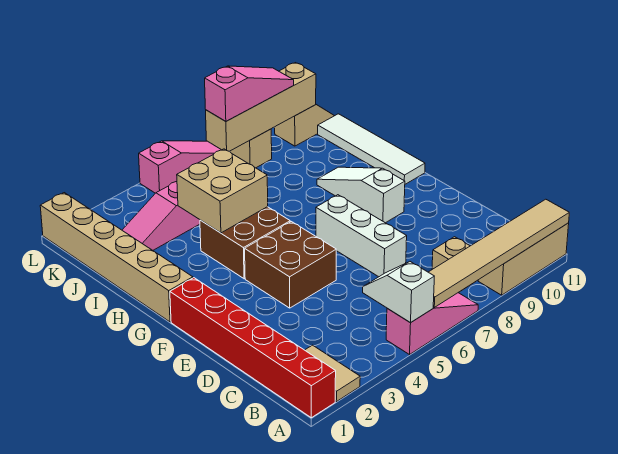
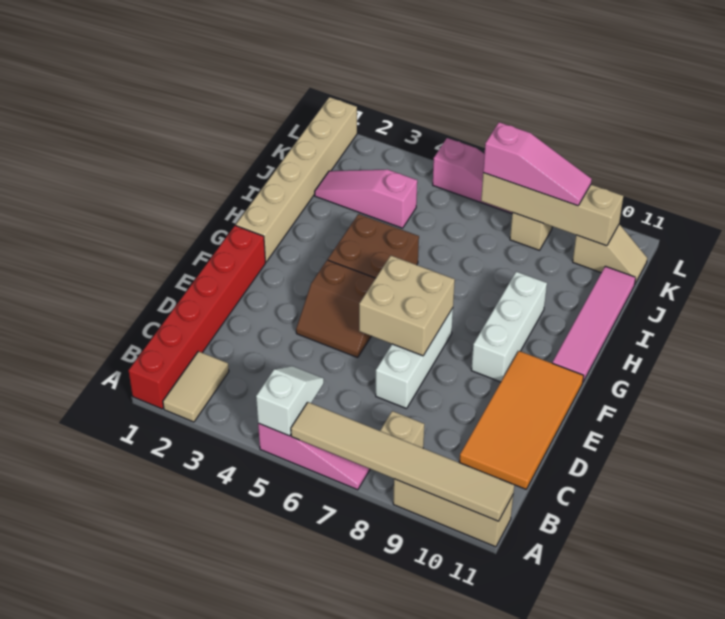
none -> orange tile C10:F11 level 1
brown brick E4:F5 level 1 -> brown slope E4:F5 level 1 top F
white slope F9:H9 level 1 top F -> white brick F9:H9 level 1
white tile G11:J11 level 1 -> pink tile G11:J11 level 1
tan brick H4:I5 level 2 -> tan brick E6:F7 level 2

